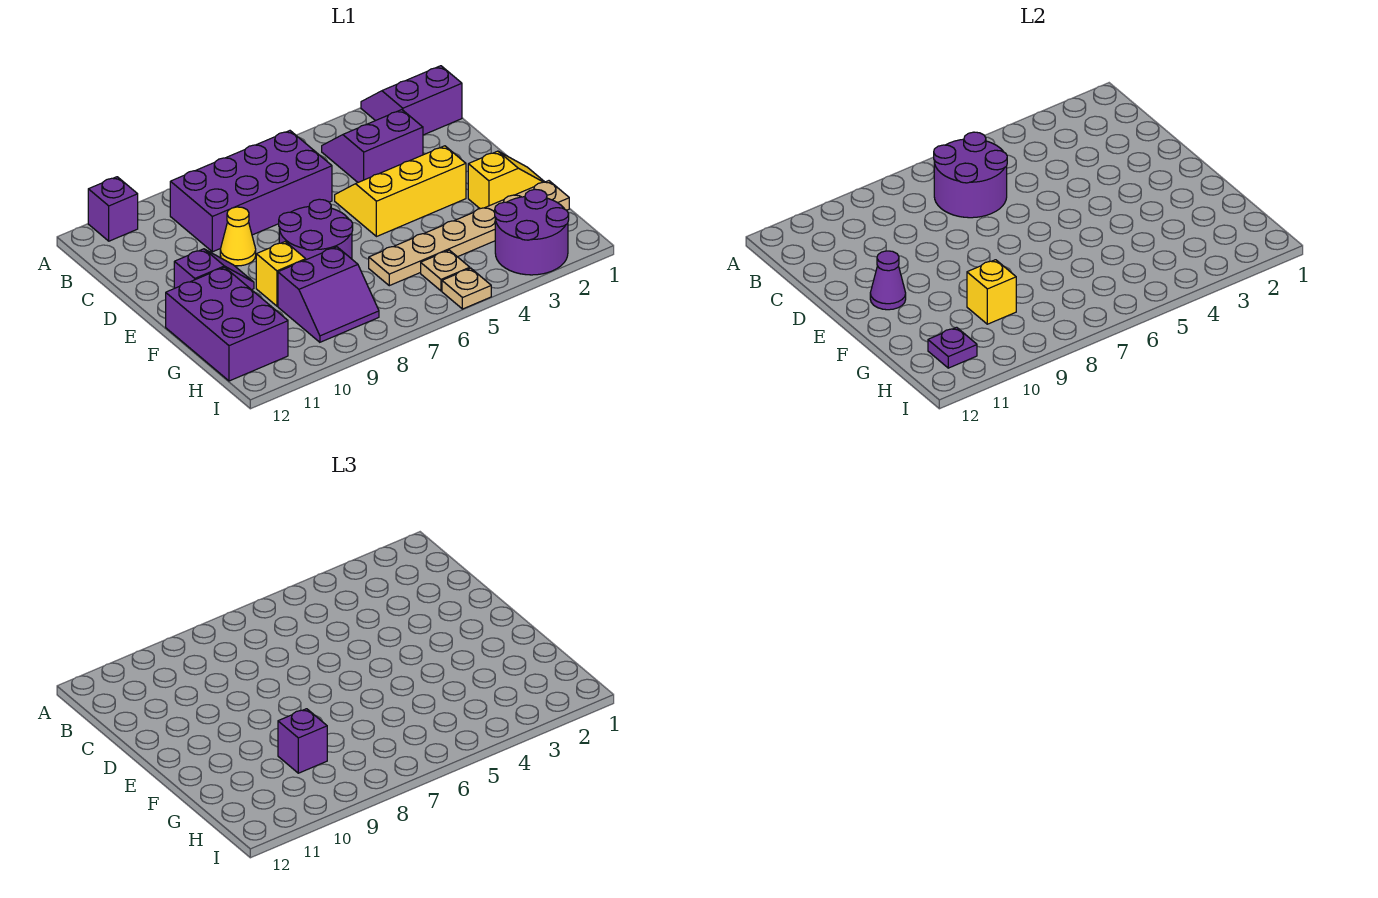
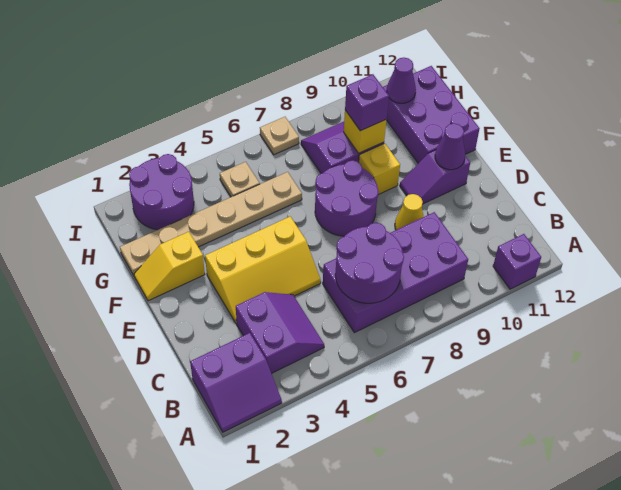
purple slope B3:C4 level 1 top C -> purple slope B3:C4 level 1 top 3
purple plate H11 level 2 -> purple cone H11 level 2
tan plate I5 level 1 -> tan plate I7 level 1

